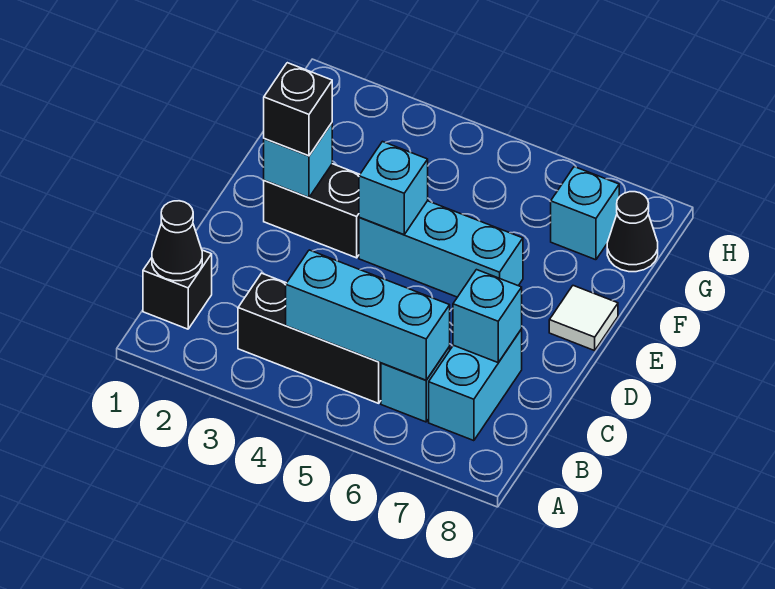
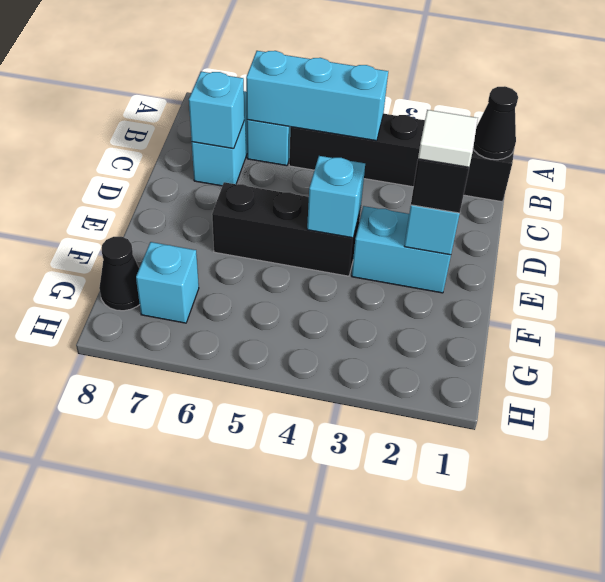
black brick E2:E3 level 1 -> cyan brick E2:E3 level 1
cyan brick E4:E6 level 1 -> black brick E4:E6 level 1
white tile E8 level 1 -> white tile E2 level 4

